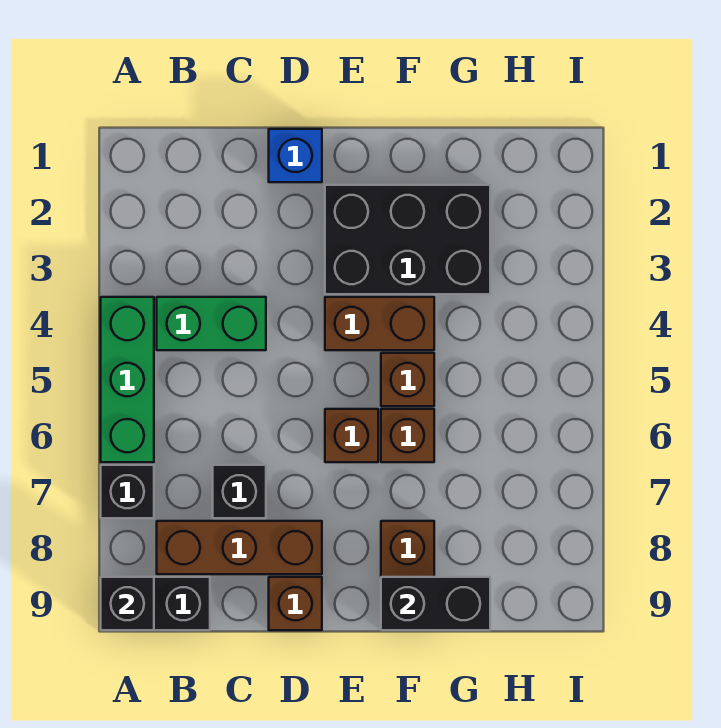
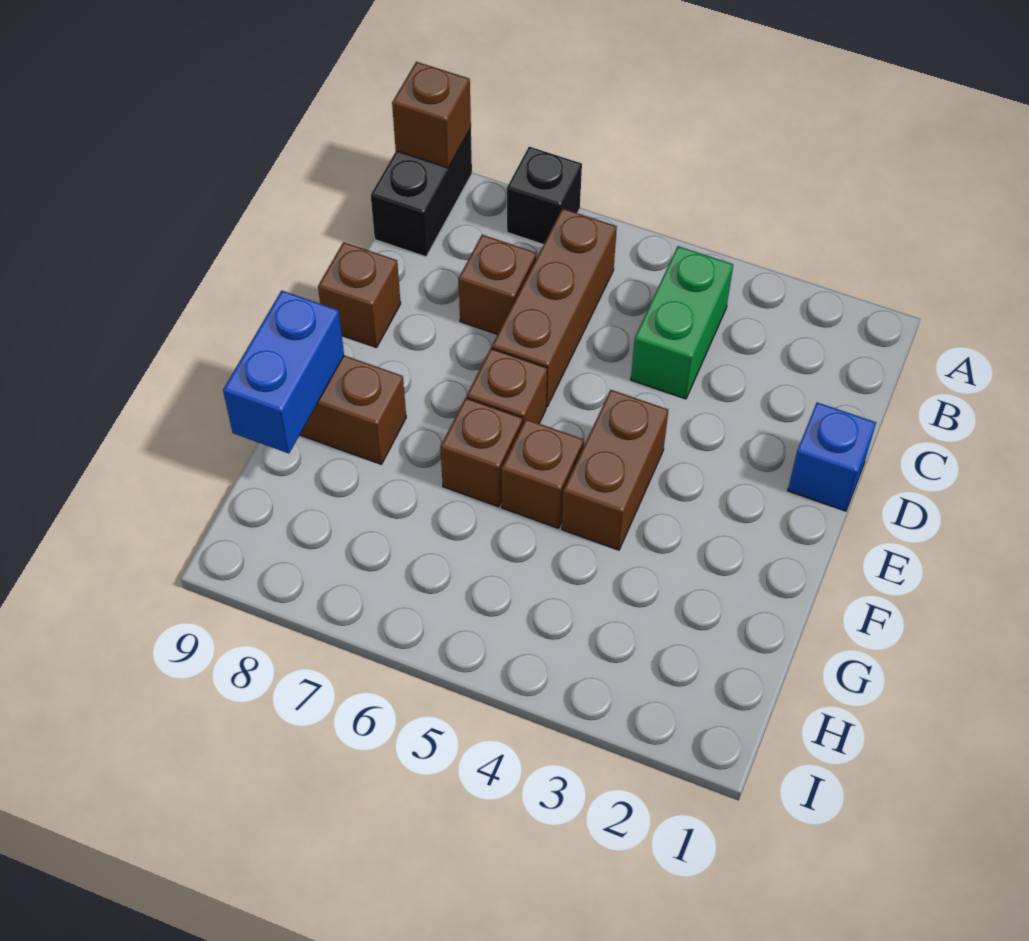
green brick A4:A6 level 1 -> none
black brick A9 level 2 -> brown brick A9 level 2
brown brick B8:D8 level 1 -> brown brick B6:D6 level 1
black brick C7 level 1 -> brown brick C7 level 1
black brick E2:G3 level 1 -> none
black brick F9:G9 level 2 -> blue brick F9:G9 level 2

